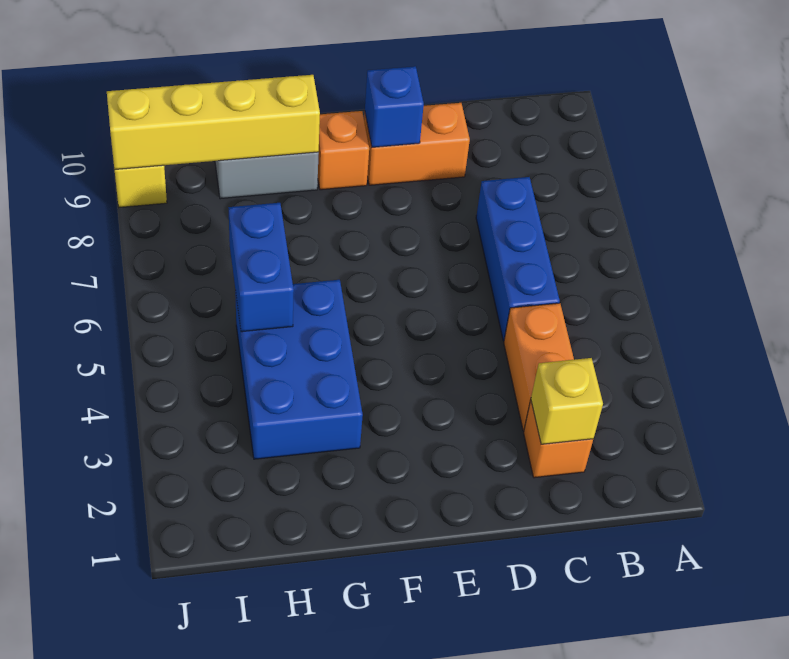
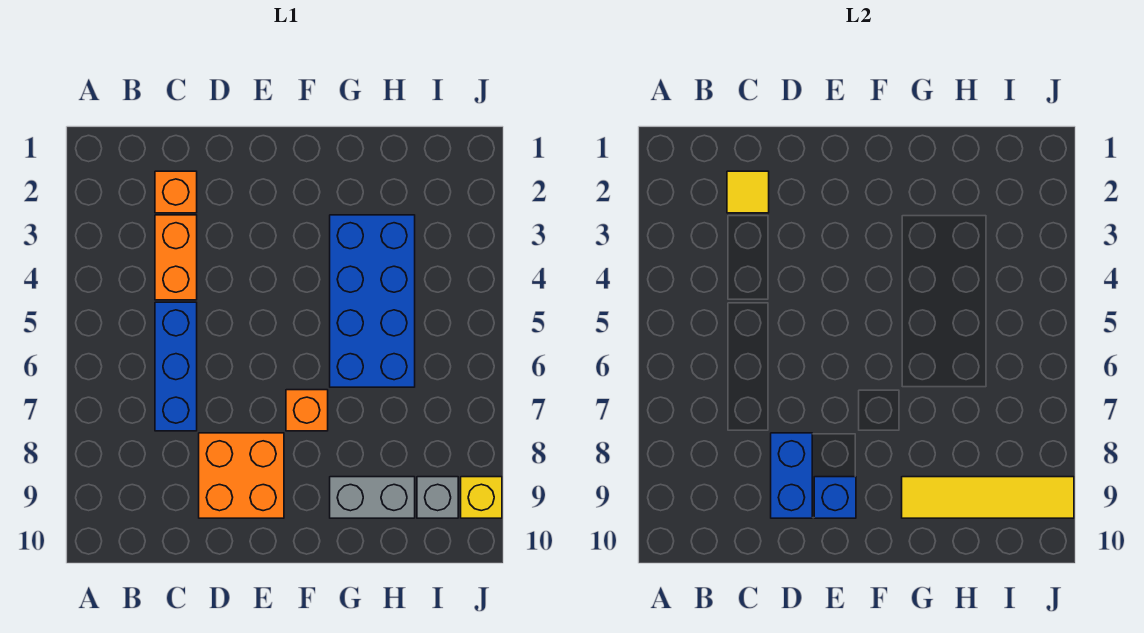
yellow brick C2 level 2 -> yellow tile C2 level 2
orange brick D9:E9 level 1 -> orange brick D8:E9 level 1
orange brick F9 level 1 -> orange brick F7 level 1
blue brick G3:H5 level 1 -> blue brick G3:H6 level 1
yellow brick G9:J9 level 2 -> yellow tile G9:J9 level 2
blue brick H5:H6 level 2 -> blue brick D8:D9 level 2
none -> grey brick I9 level 1

